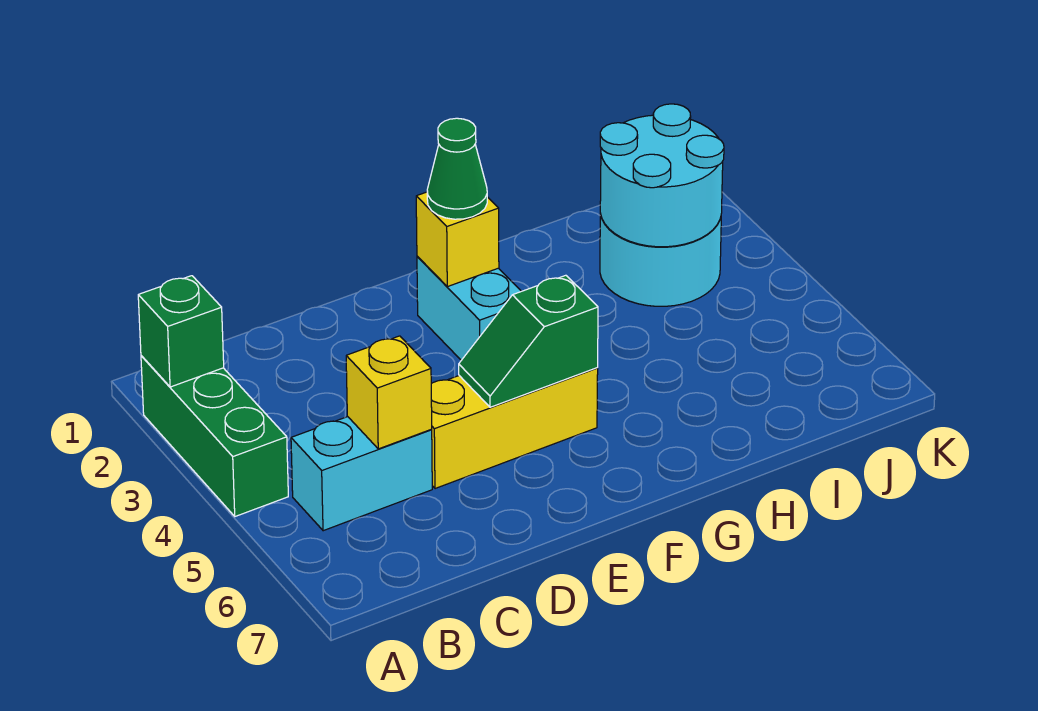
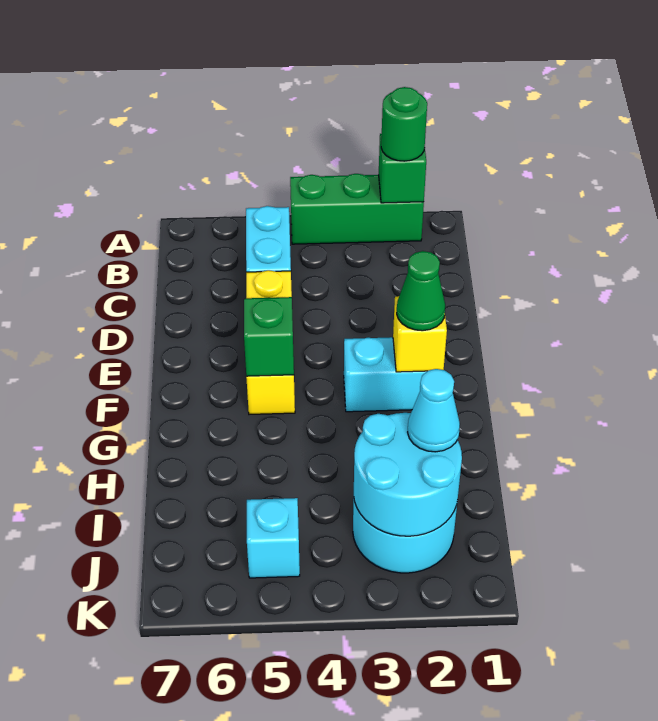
none -> green round brick A2 level 3
yellow brick C5 level 2 -> none
none -> cyan cone I2 level 3
none -> cyan brick J5 level 1

